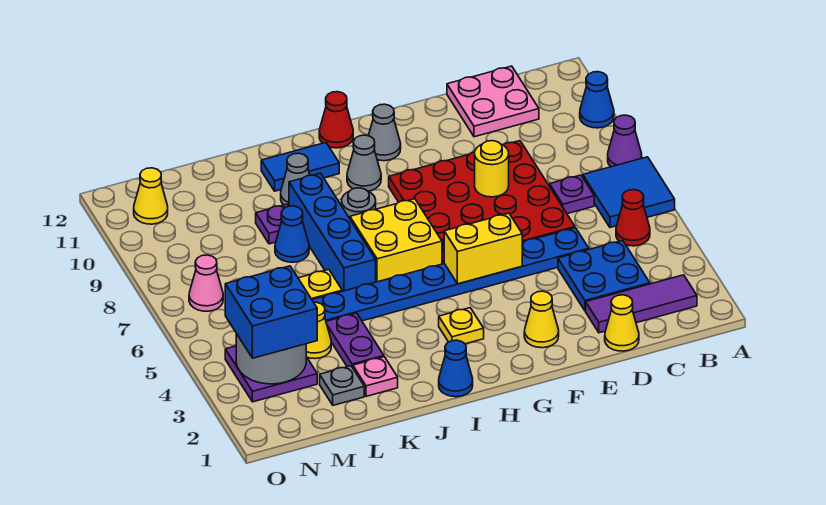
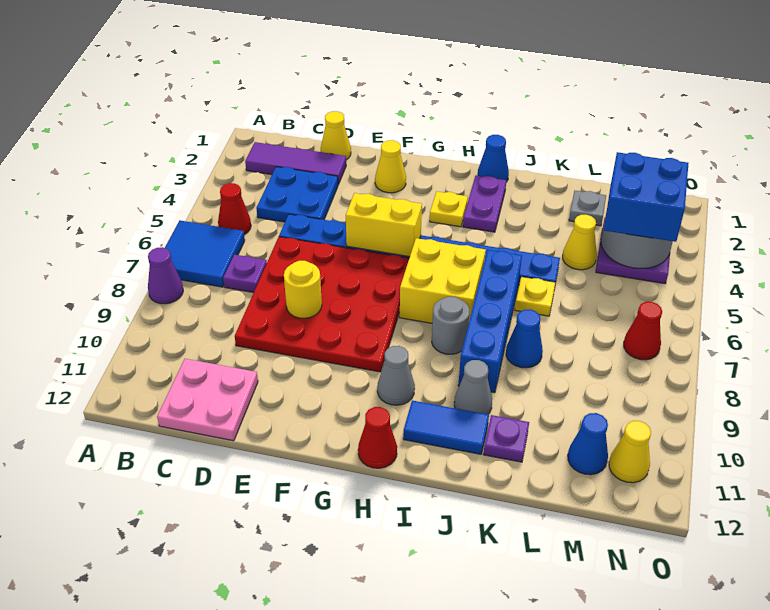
blue cone A10 level 1 -> blue cone M11 level 1
grey cone G11 level 1 -> none
pink plate K2 level 1 -> none
purple plate K3:K4 level 1 -> purple plate I2:I3 level 1
purple plate K9 level 1 -> purple plate K11 level 1
pink cone N7 level 1 -> red cone N7 level 1

